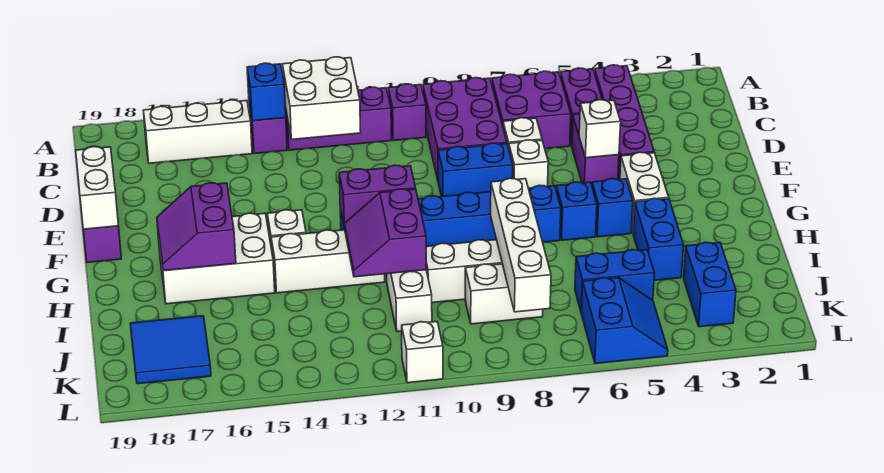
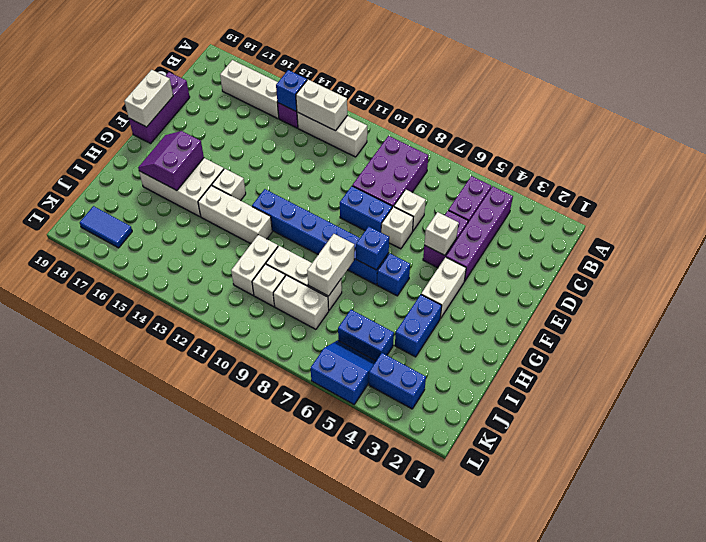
purple brick B6:C7 level 1 -> none
purple brick B10 level 1 -> none
purple brick B11:B13 level 1 -> white brick B11:B13 level 1
white brick B12:C13 level 2 -> white brick B12:B13 level 2
blue brick G5 level 1 -> blue brick G7 level 2
purple brick G11:G12 level 2 -> none
white brick H8:K8 level 2 -> white brick H8:I8 level 2
purple slope H11:I12 level 2 top 11 -> none
blue brick J3:K3 level 1 -> blue brick K3:K4 level 1
blue tile J17:K18 level 1 -> blue tile K17:K18 level 1
blue slope K5:L6 level 1 top 6 -> blue slope K5:L6 level 1 top L
white brick L11 level 1 -> white brick J10 level 1

